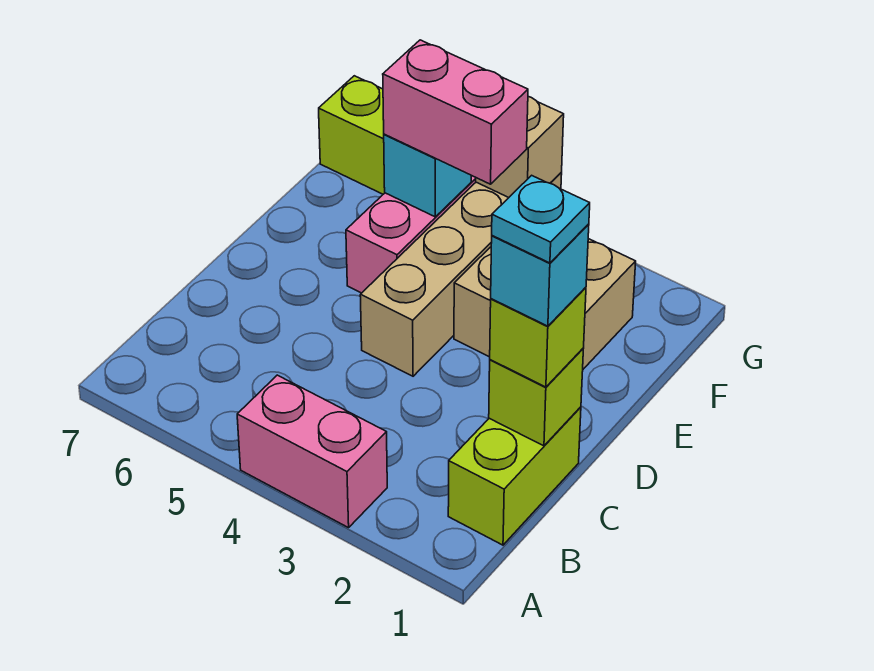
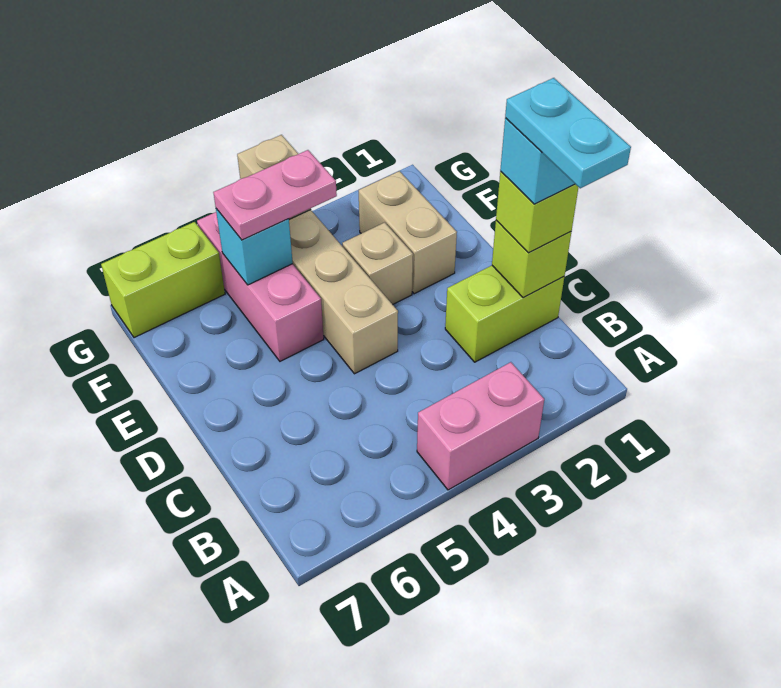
lime brick B1:C1 level 1 -> lime brick C1:C2 level 1
cyan plate C1 level 5 -> cyan plate B1:C1 level 5
pink brick F4:F5 level 3 -> pink plate F4:F5 level 3

